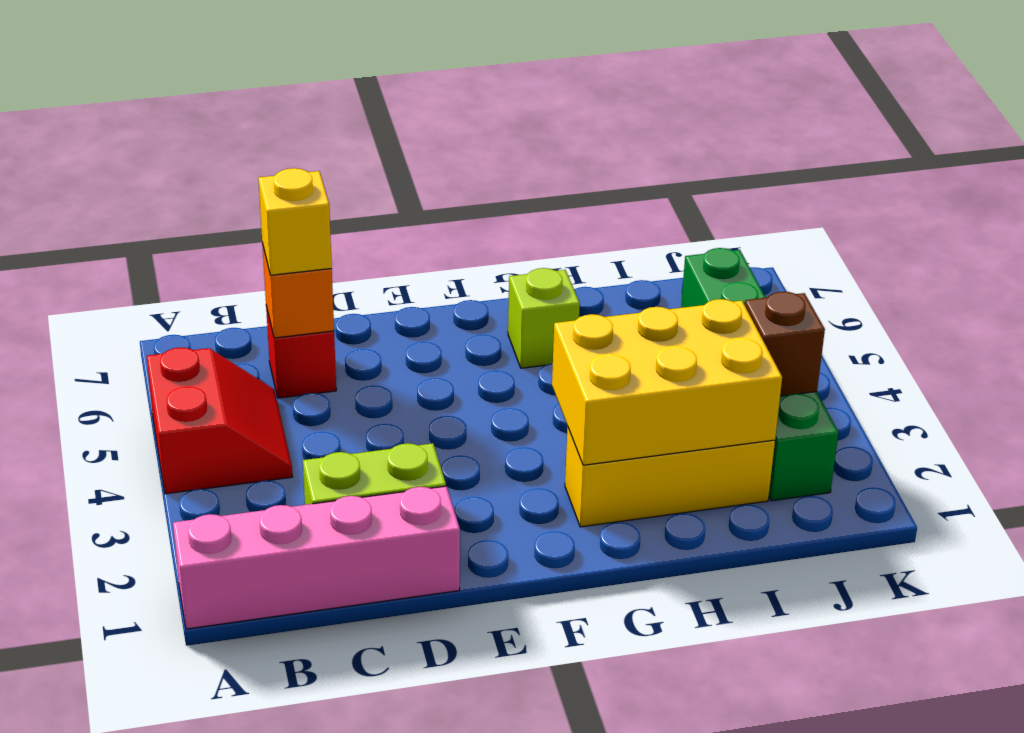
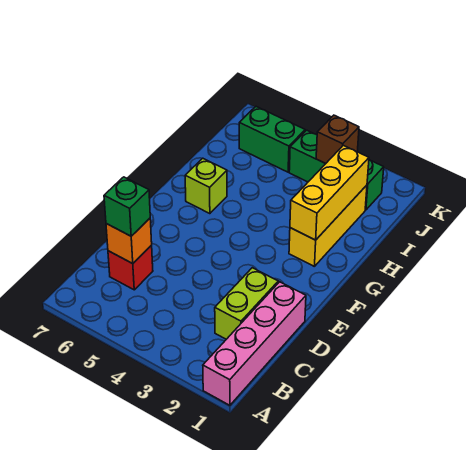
red slope A4:B5 level 1 top A -> none
yellow brick C6 level 3 -> green brick C6 level 3
yellow brick G2:I3 level 2 -> yellow brick G2:I2 level 2

